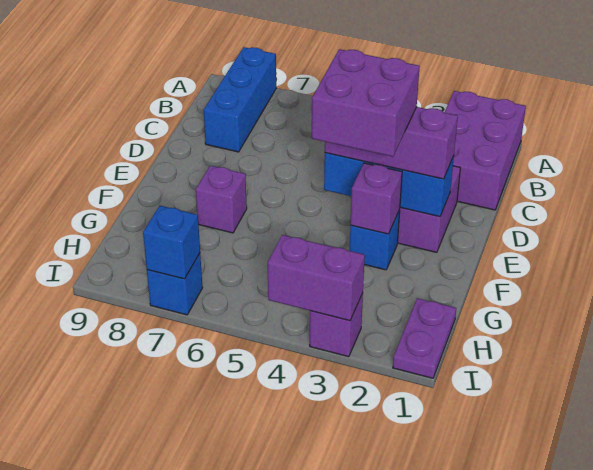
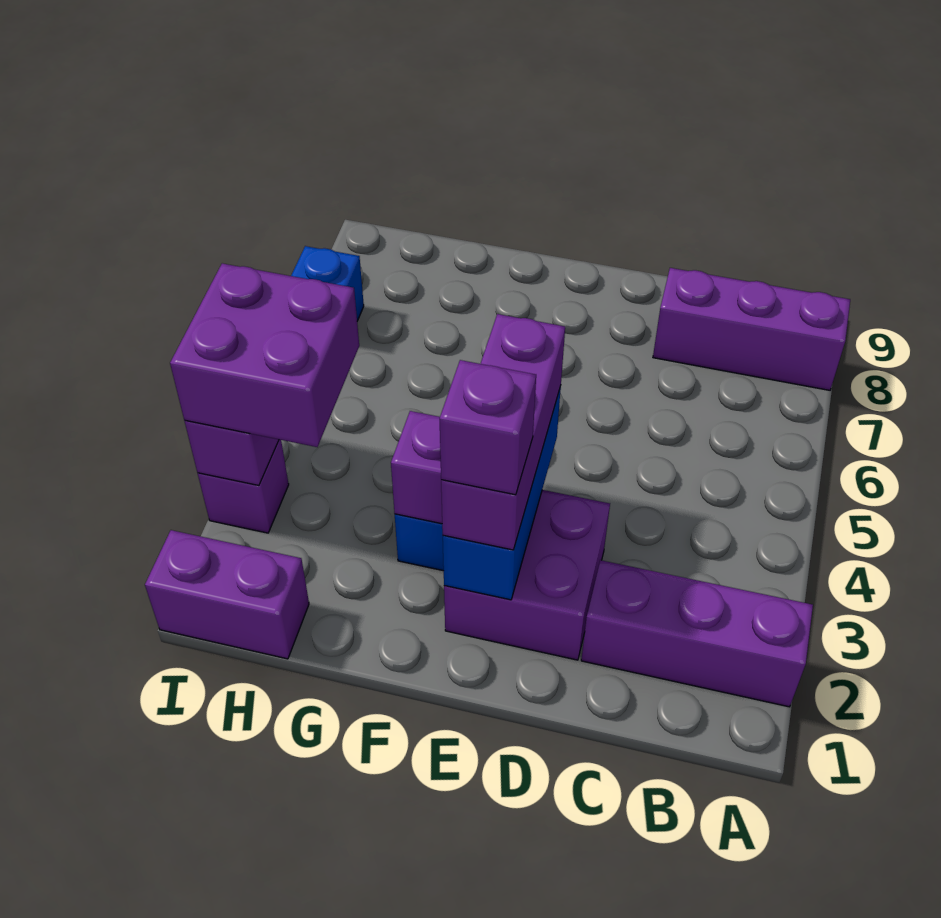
purple brick A1:C2 level 1 -> purple brick A2:C2 level 1
blue brick A8:C8 level 1 -> purple brick A8:C8 level 1
purple brick E3:F4 level 4 -> purple brick H3:I4 level 3
purple brick F7 level 1 -> purple brick E2 level 4
purple plate H1:I1 level 1 -> purple brick H1:I1 level 1
blue brick I7 level 2 -> none

